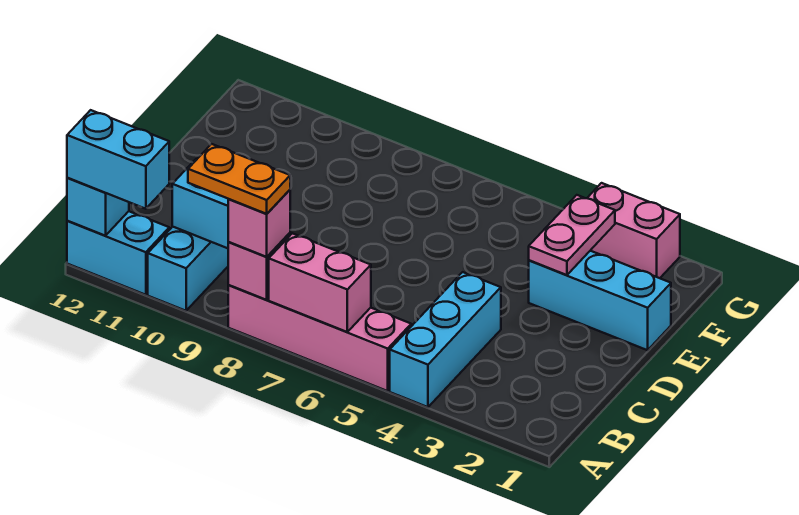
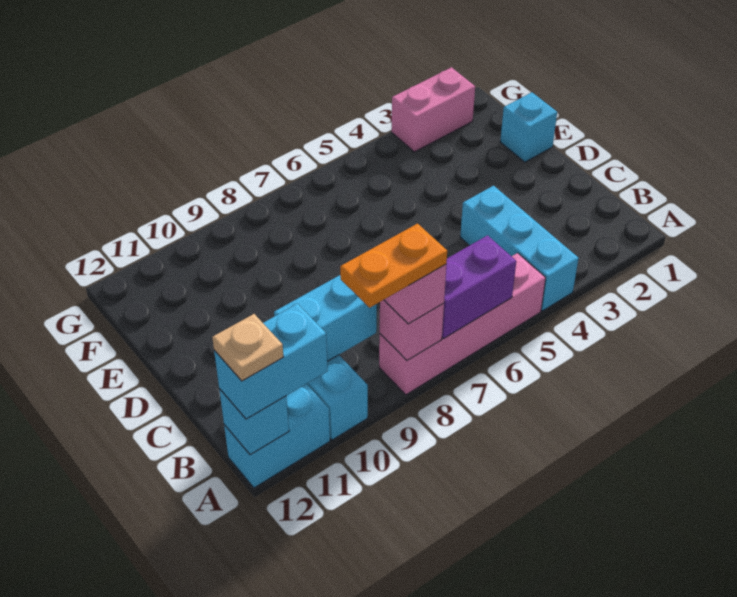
pink brick A6:A7 level 2 -> purple brick A6:A7 level 2
none -> tan plate A12 level 4
cyan brick E1:E3 level 1 -> cyan brick E1 level 1
pink plate E3:F3 level 2 -> none

